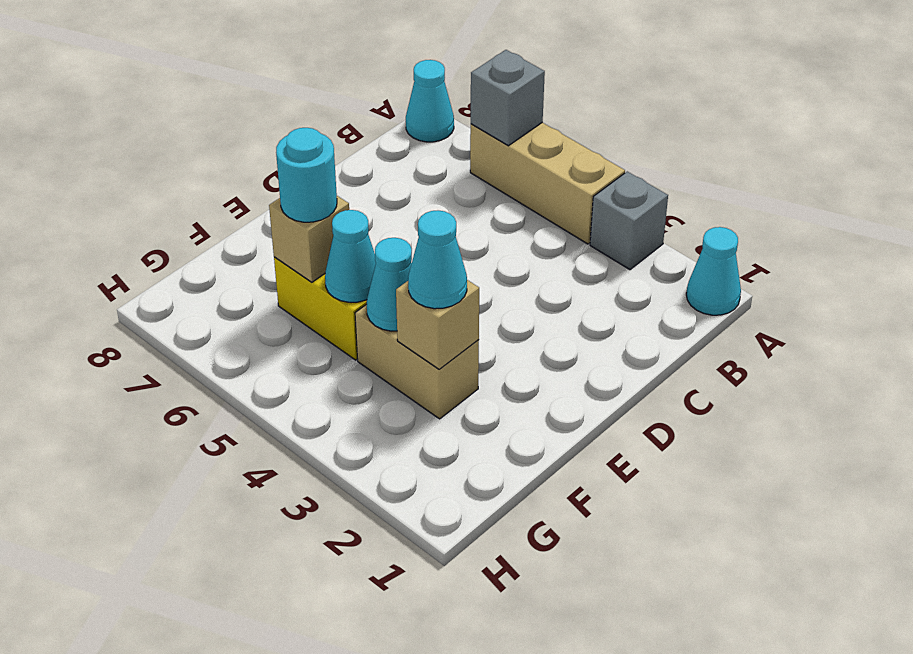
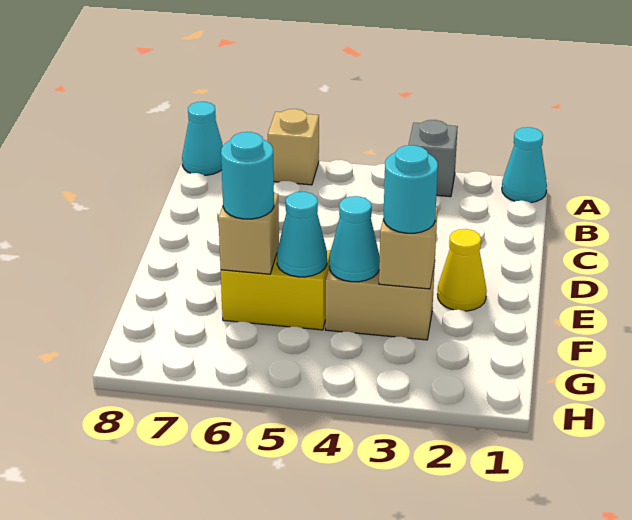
tan brick A4:A6 level 1 -> tan brick A6 level 1
grey brick A6 level 2 -> none
none -> yellow cone E2 level 1
cyan cone F3 level 3 -> cyan round brick F3 level 3

